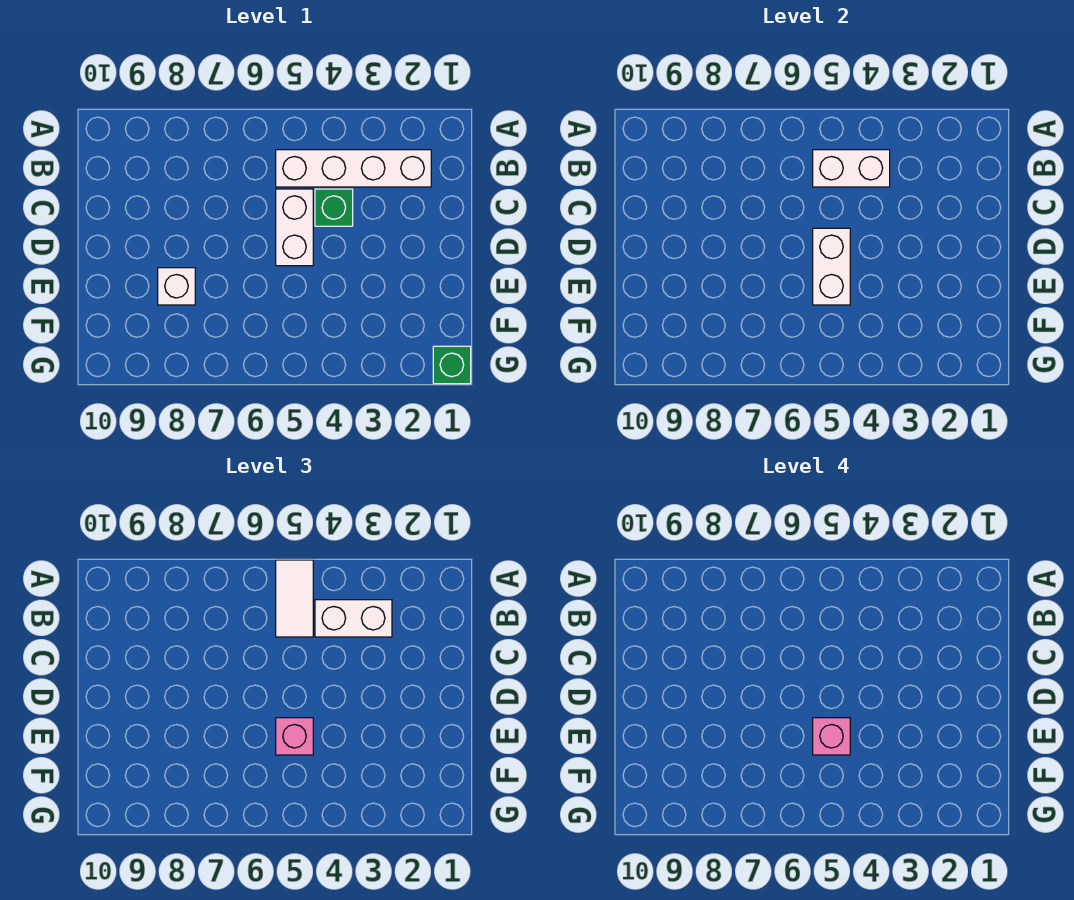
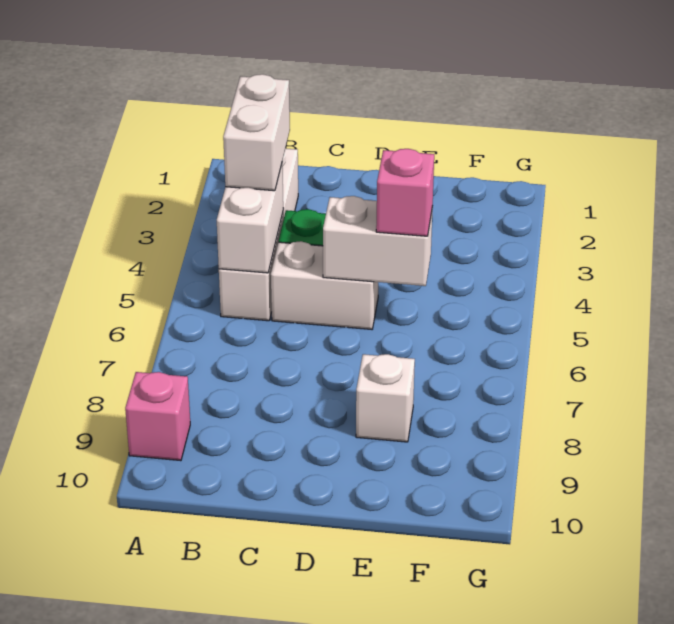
white tile A5:B5 level 3 -> none
pink brick E5 level 4 -> pink brick A9 level 1
green brick G1 level 1 -> none

